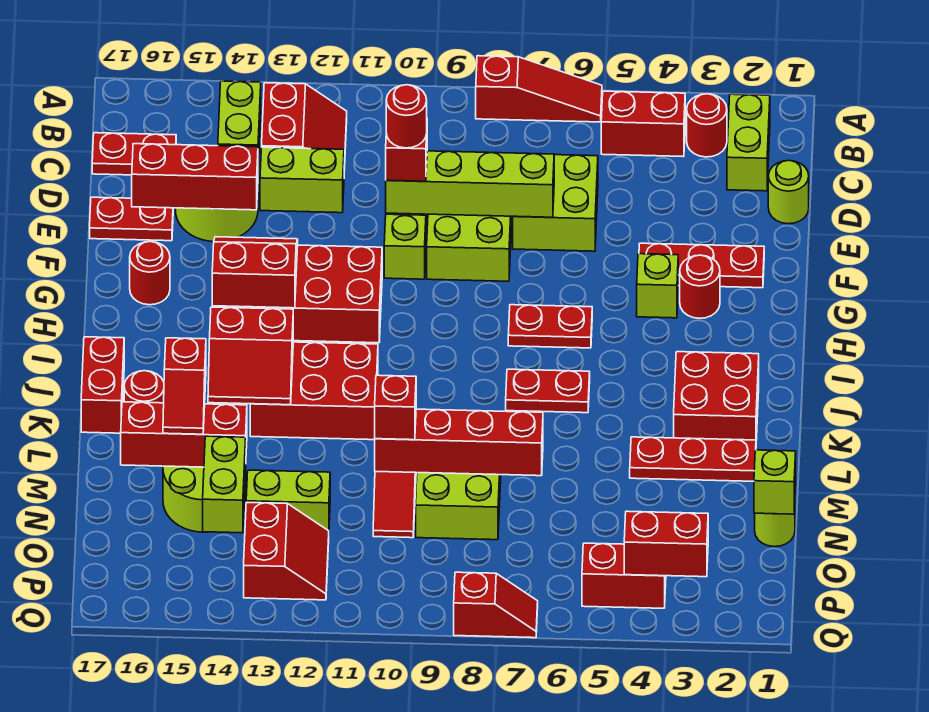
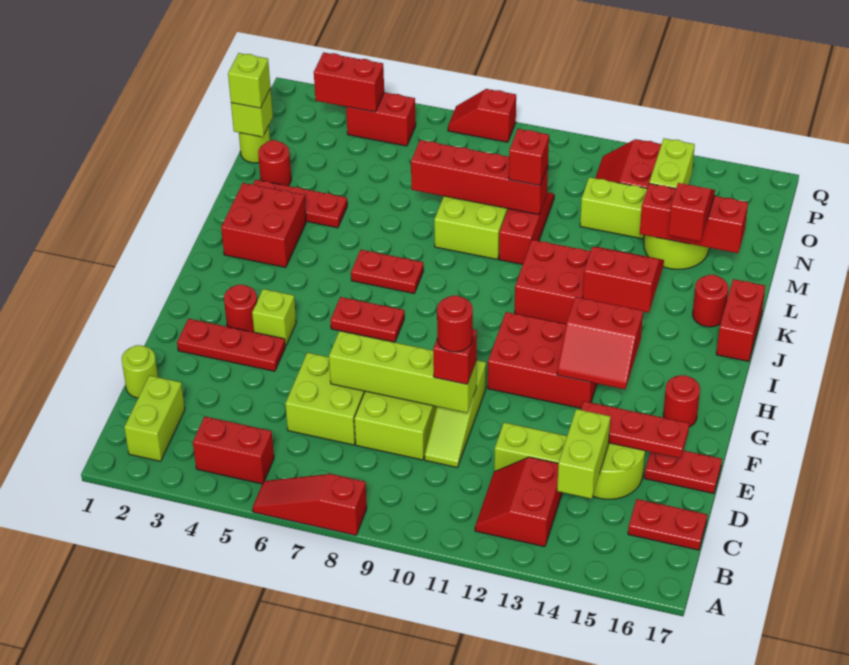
red round brick B3 level 1 -> red round brick M2 level 1
red brick E14:E16 level 2 -> red plate E14:E16 level 2
none -> lime brick N1 level 3

